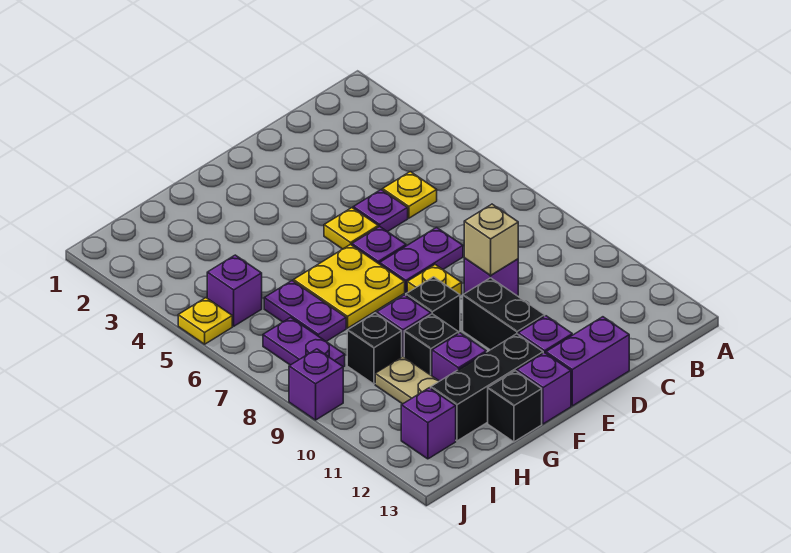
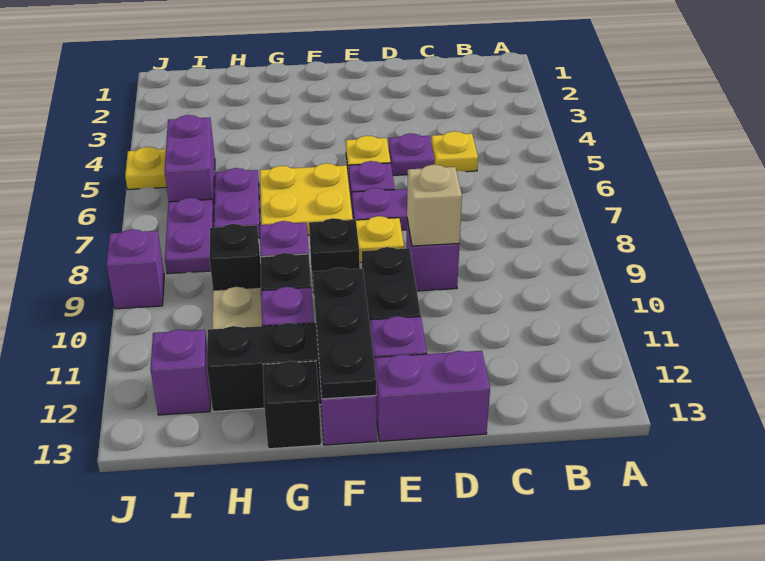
none -> black plate F11:F13 level 2
purple brick I5 level 1 -> purple brick I5:I6 level 1

